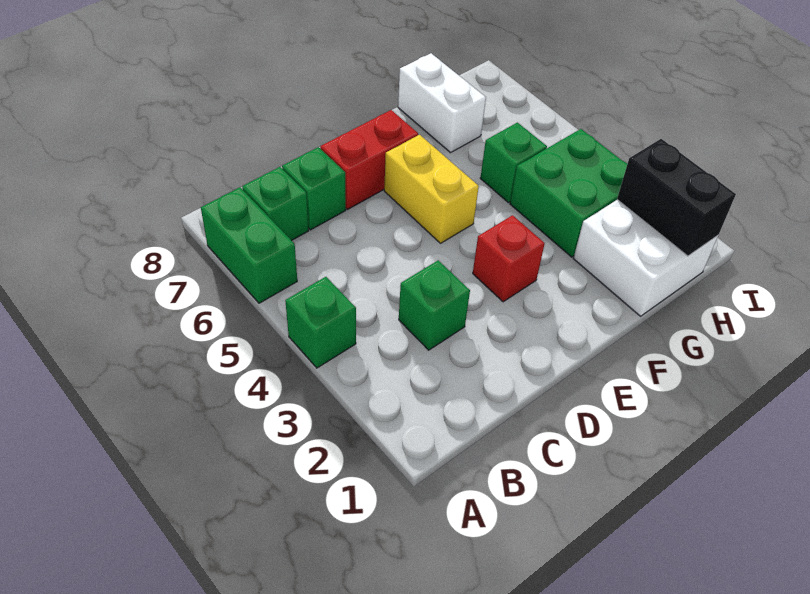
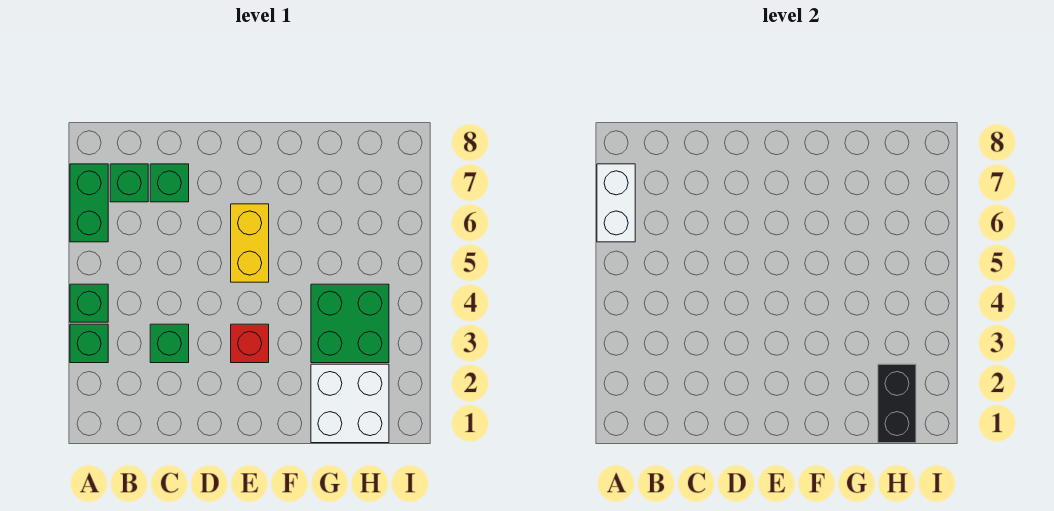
red brick D7:E7 level 1 -> none
green brick G5 level 1 -> green brick A3 level 1
white brick G7:G8 level 1 -> white brick A6:A7 level 2

